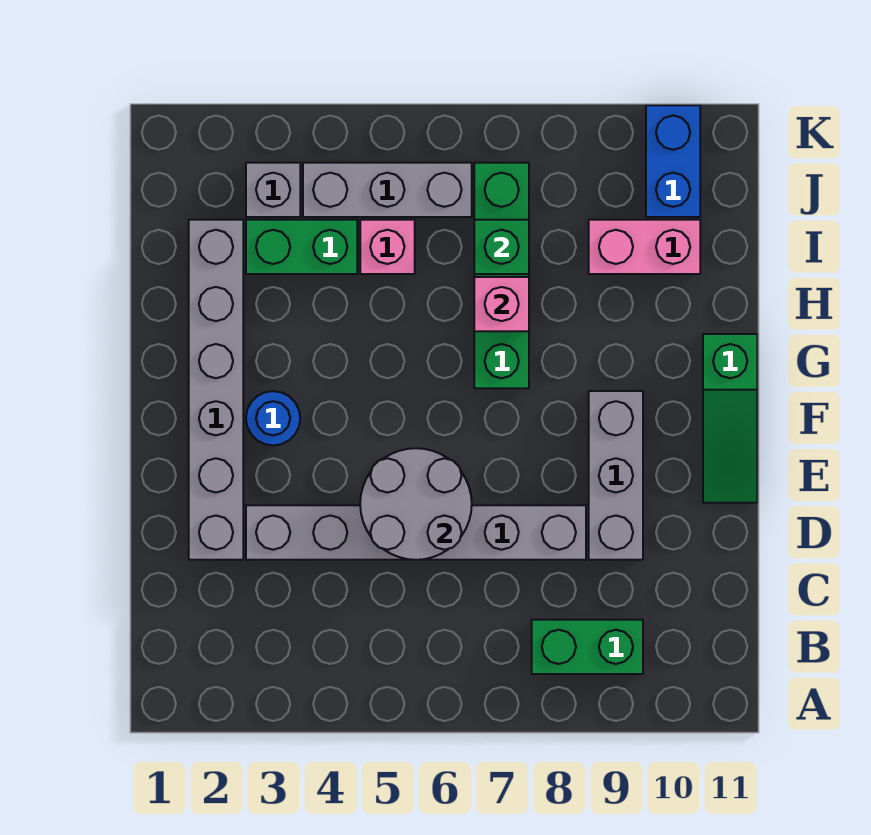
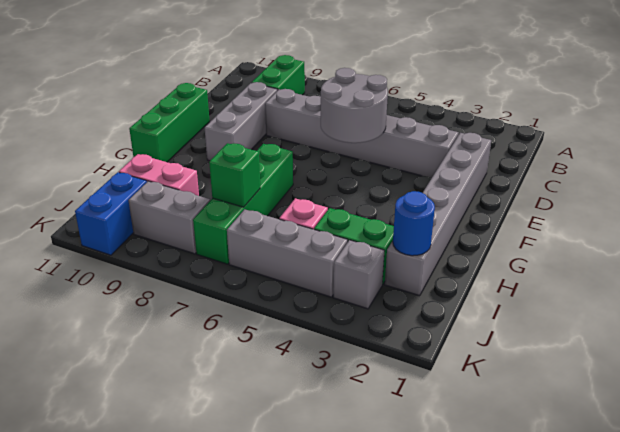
green brick B8:B9 level 1 -> green brick B9:C9 level 1
green slope E11:G11 level 1 top G -> green brick E11:G11 level 1
blue round brick F3 level 1 -> blue round brick I2 level 2
pink brick H7 level 2 -> none
none -> grey brick J8:J9 level 1

